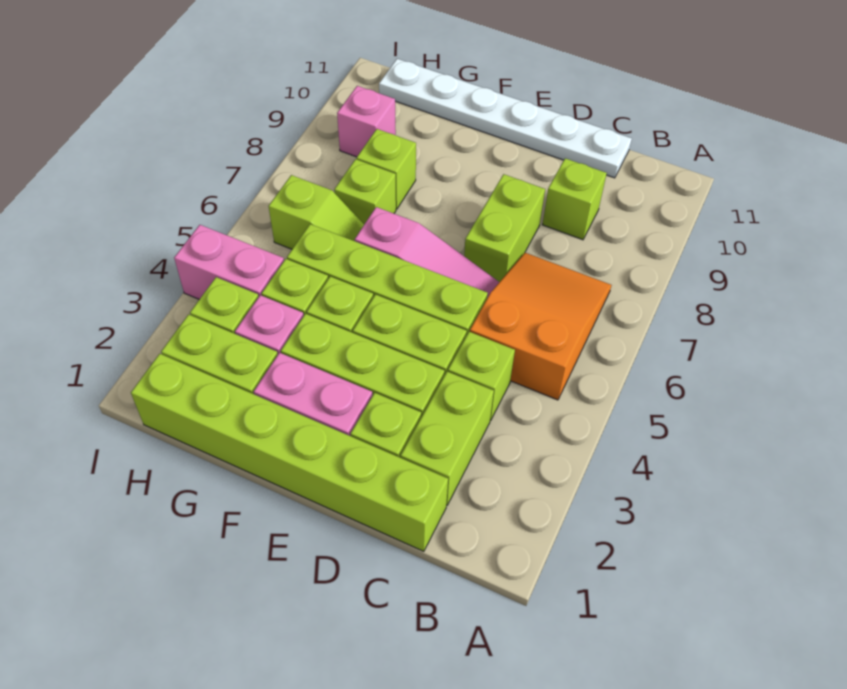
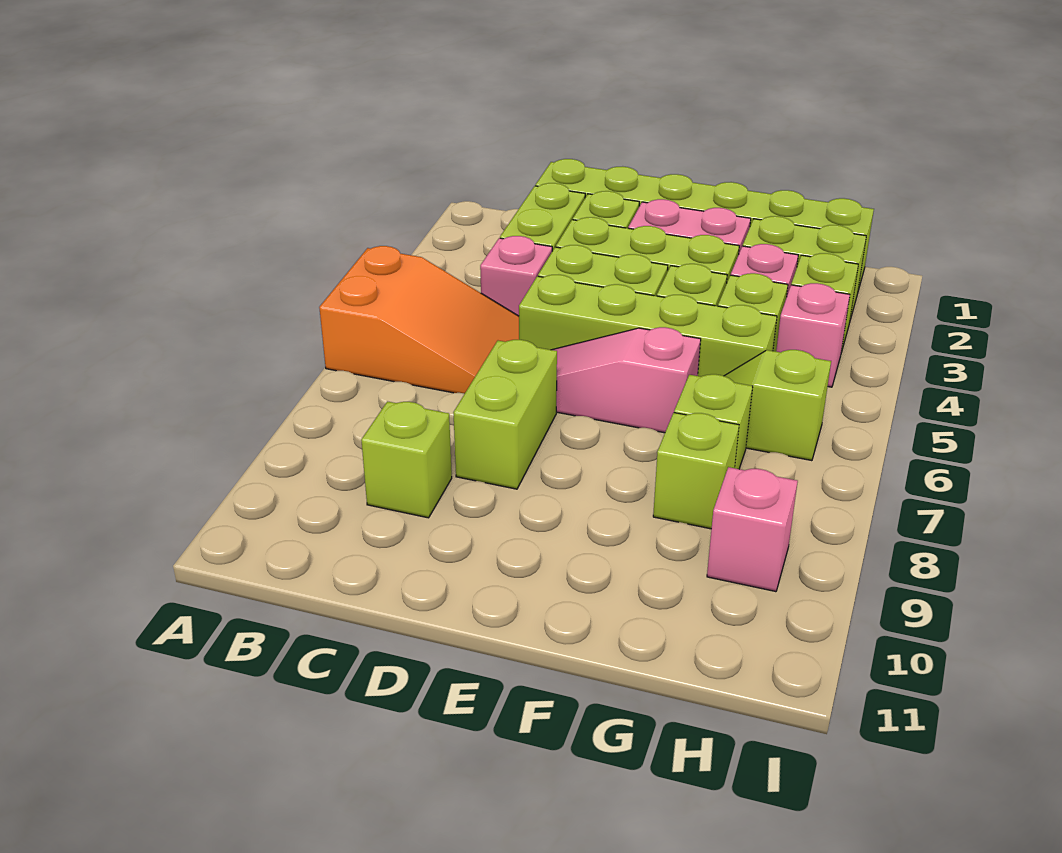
orange slope B5:C7 level 1 top 5 -> orange slope A5:C6 level 1 top A
lime brick C4 level 1 -> pink brick C4 level 1
white plate C11:H11 level 1 -> none
pink brick H4:I4 level 1 -> pink brick H4 level 1

